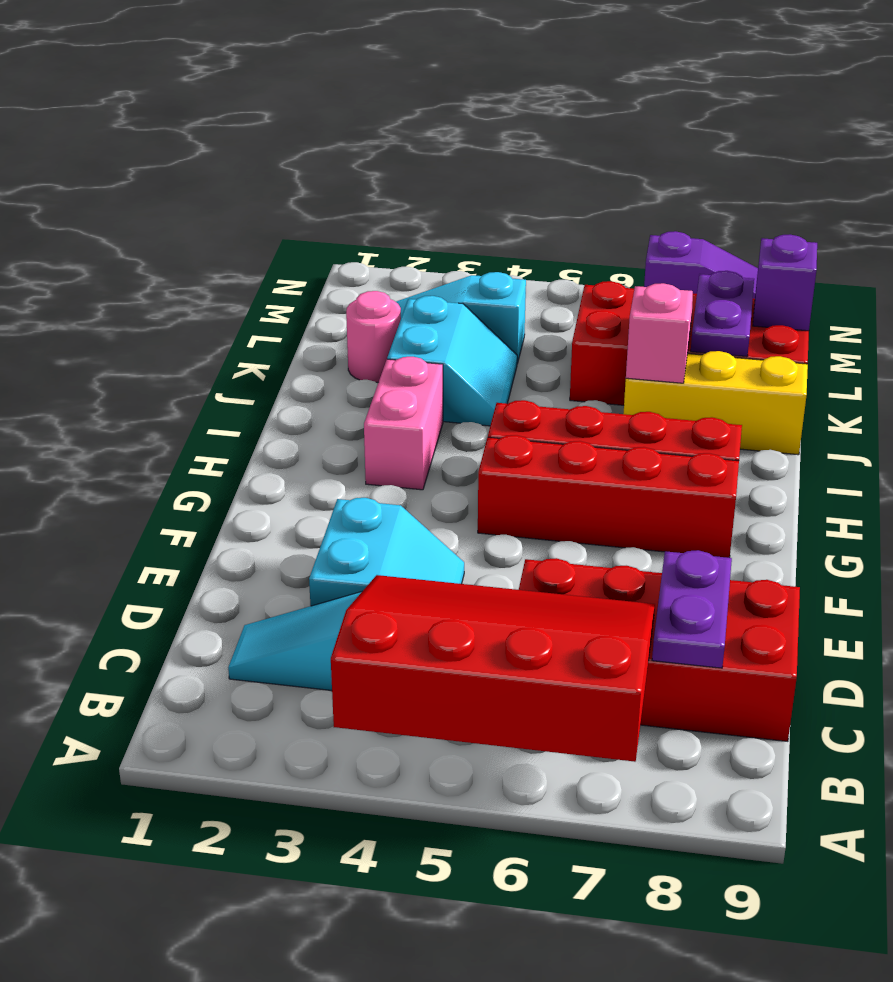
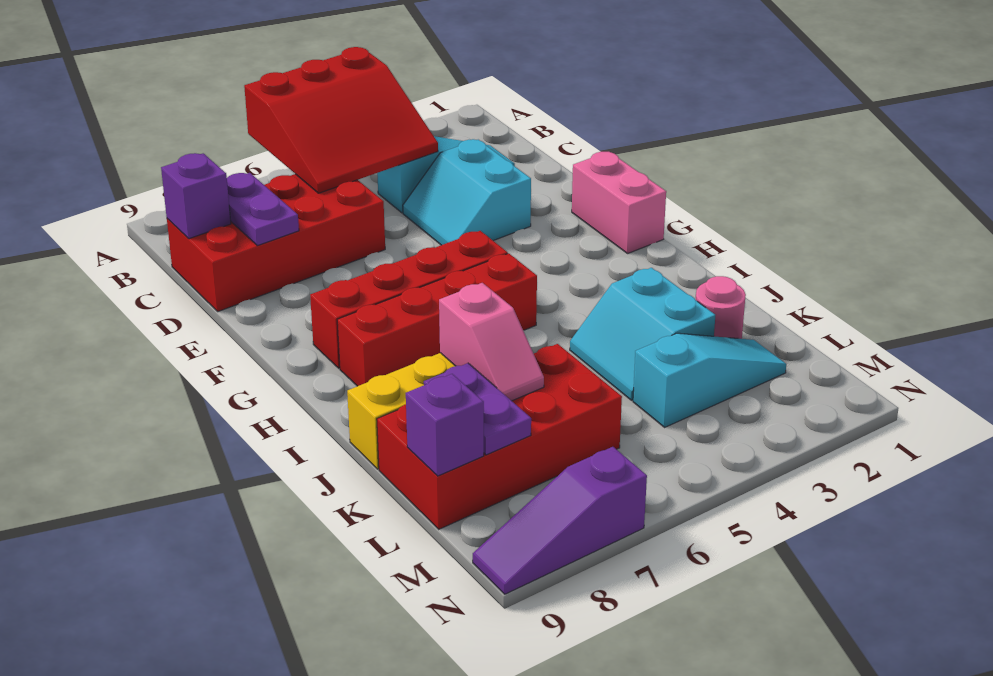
red slope A4:C7 level 2 top A -> red slope A4:C6 level 2 top A
none -> purple brick C9 level 2
pink brick H3:I3 level 1 -> pink brick F1:G1 level 1

